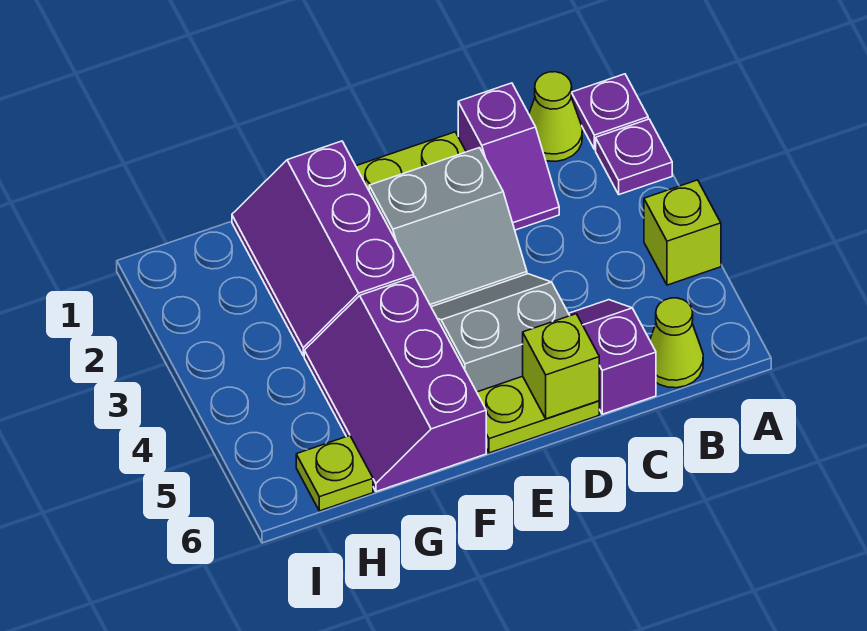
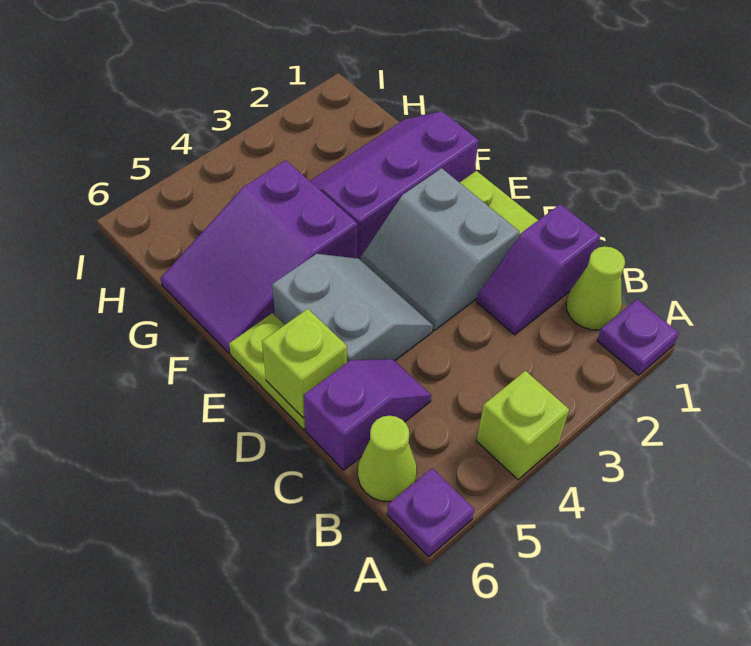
purple plate A2 level 1 -> purple plate A6 level 1
purple slope F4:G6 level 1 top F -> purple slope F4:G6 level 1 top 4
lime plate H6 level 1 -> none

